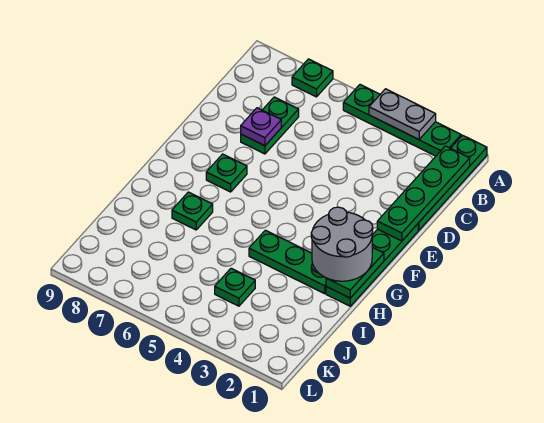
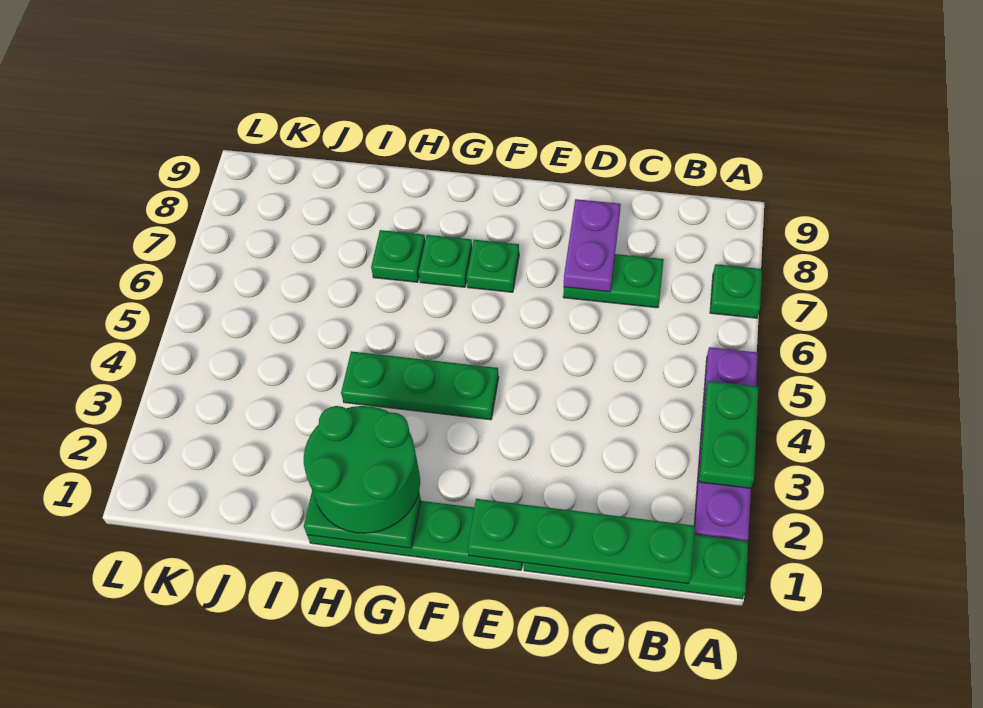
green plate A2:A5 level 1 -> purple plate A2:A5 level 1
grey plate A3:A4 level 2 -> green plate A3:A4 level 2
purple plate D7 level 2 -> purple plate D7:D8 level 2
grey round brick G1:H2 level 3 -> green round brick G1:H2 level 3
green plate H2:H4 level 1 -> green plate F4:H4 level 1
green plate J4 level 1 -> green plate G7 level 1

